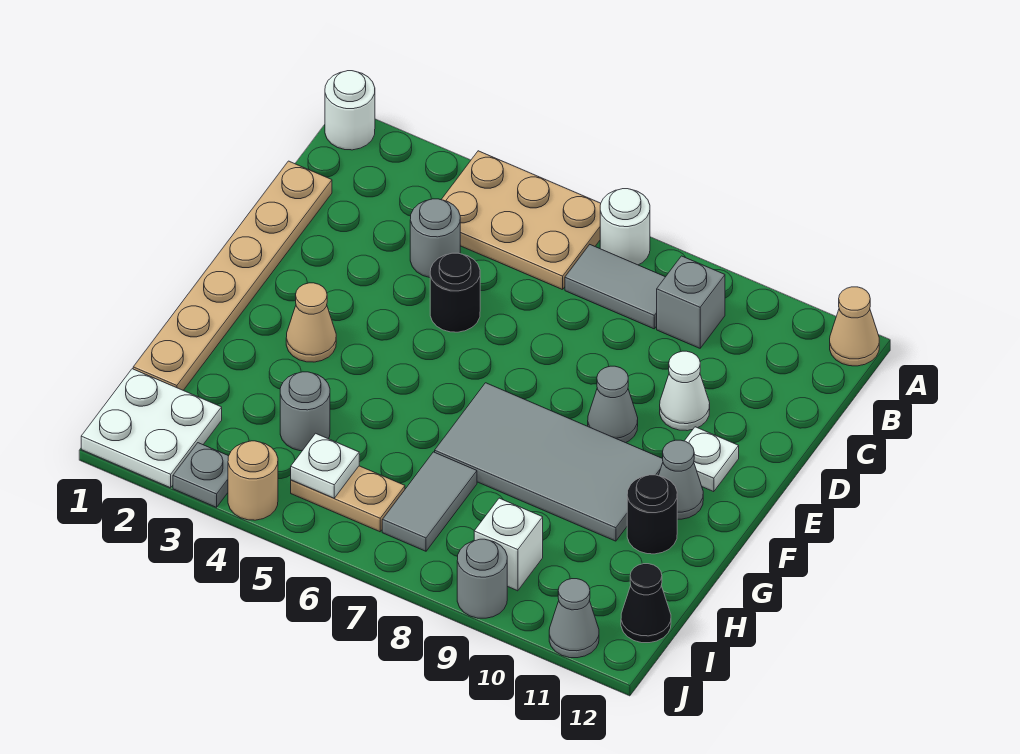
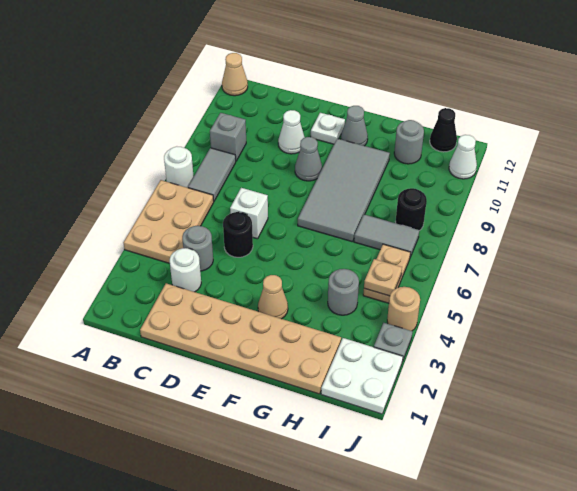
white round brick A1 level 1 -> white round brick C3 level 1
tan plate C1:H1 level 1 -> tan plate C1:H2 level 1
black round brick G11 level 1 -> black round brick I8 level 1
white plate I5 level 2 -> tan plate I5 level 2
white brick I9 level 1 -> white brick D6 level 1
grey round brick J9 level 1 -> grey round brick H11 level 1
grey cone J11 level 1 -> white cone J11 level 1

